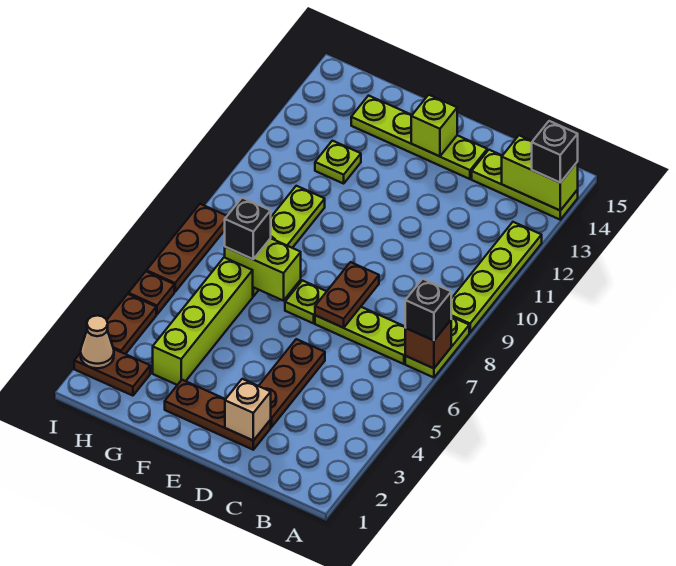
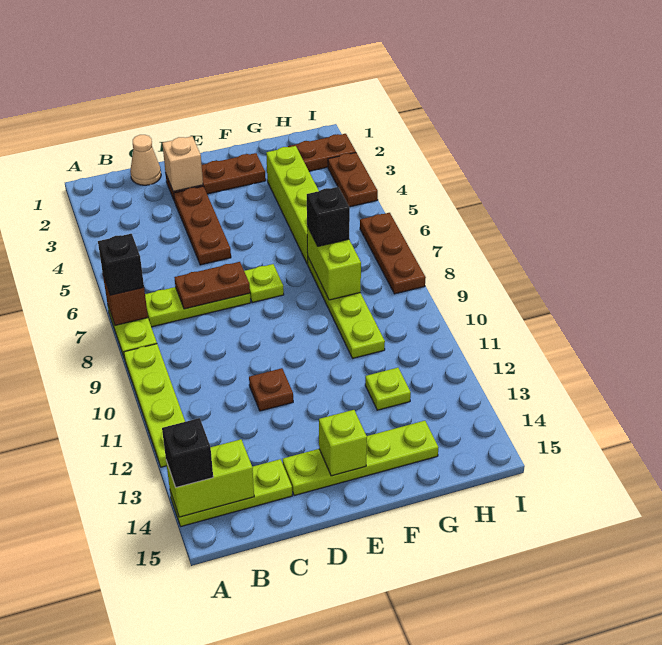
brown plate D7:D8 level 2 -> brown plate C7:D7 level 2
lime brick F7:G7 level 2 -> lime brick G7:G8 level 2
tan cone I2 level 2 -> tan cone C1 level 1
brown plate I5 level 1 -> brown plate D11 level 1

